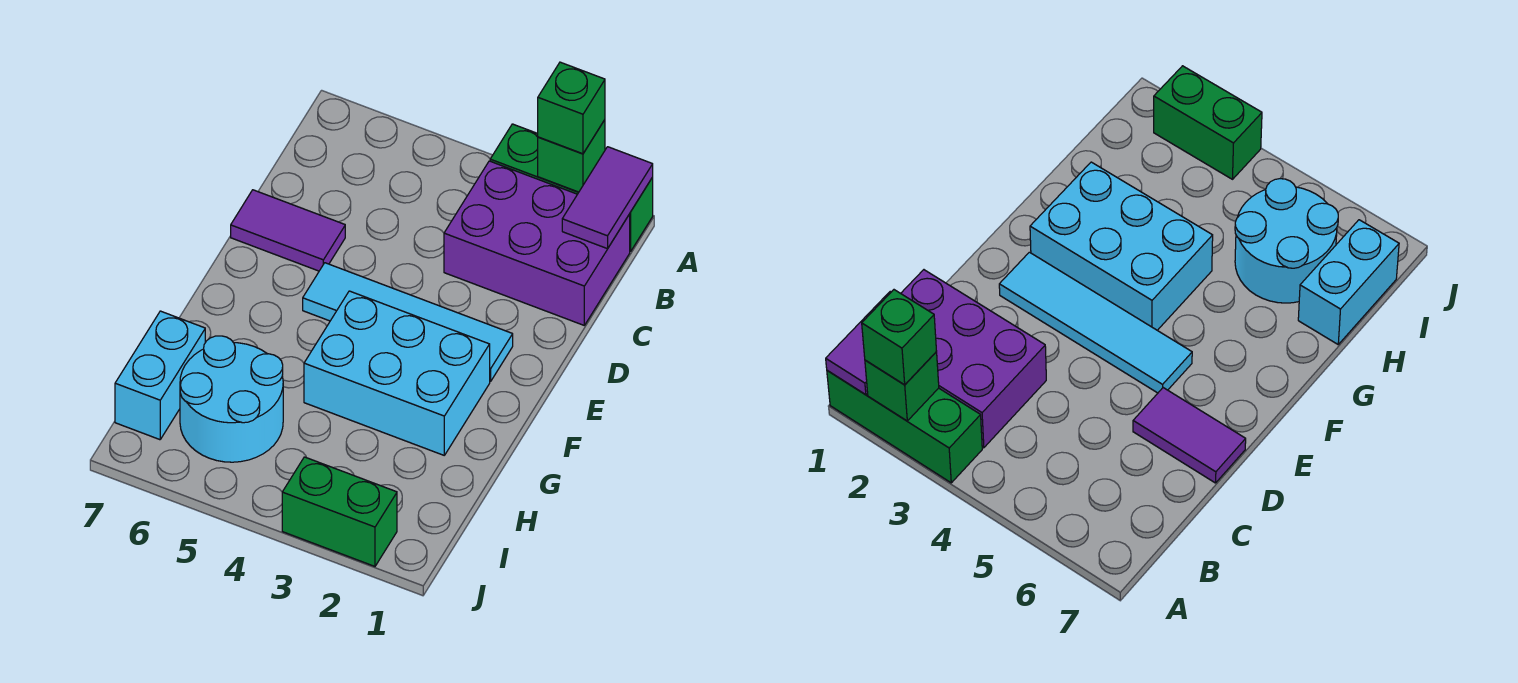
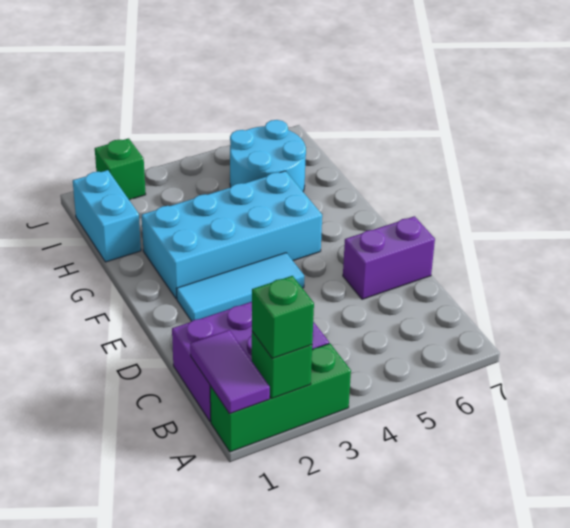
purple tile D6:D7 level 1 -> purple brick D6:D7 level 1
cyan tile E2:E5 level 1 -> cyan tile E2:E4 level 1
cyan brick F2:G4 level 1 -> cyan brick F2:G5 level 1
cyan brick H7:I7 level 1 -> cyan brick H1:I1 level 1
green brick J2:J3 level 1 -> green brick J2 level 1

